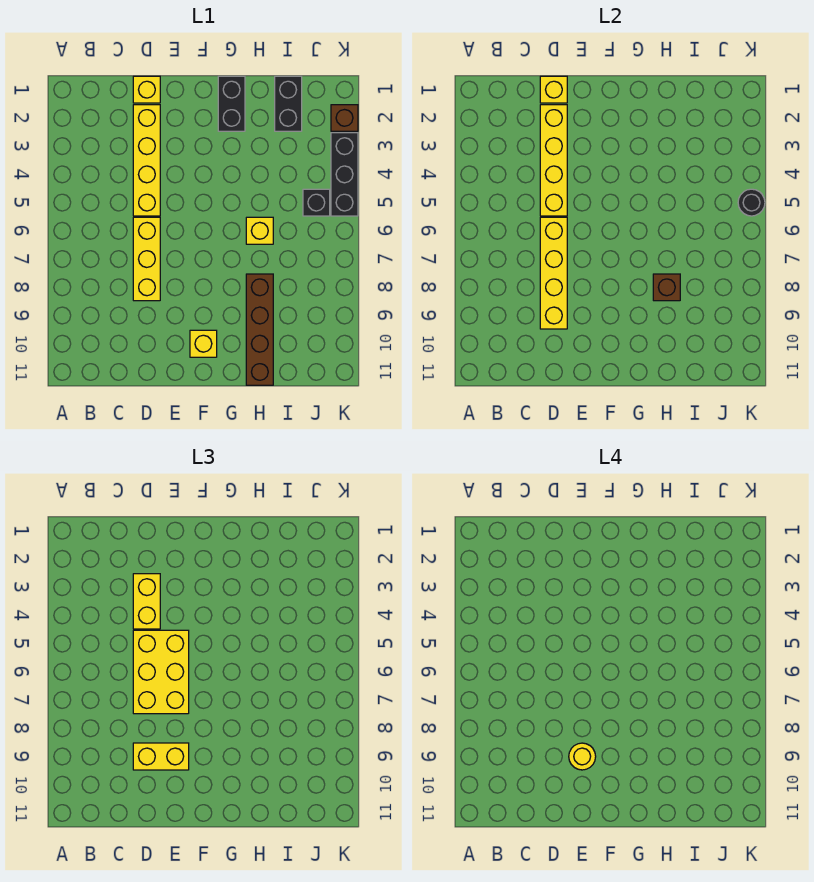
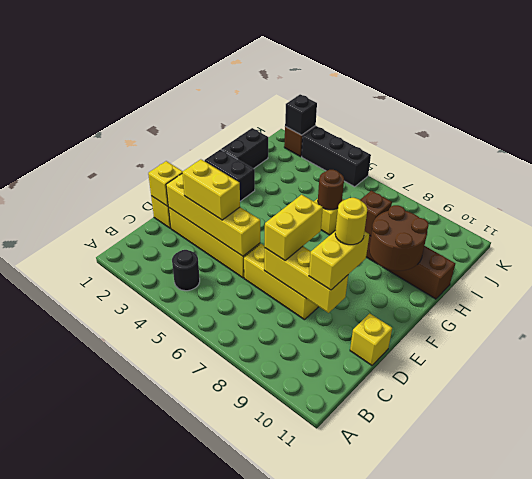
yellow brick D5:E7 level 3 -> yellow brick D7:E7 level 3
yellow brick D6:D9 level 2 -> yellow brick D7:D9 level 2
yellow brick F10 level 1 -> yellow brick D11 level 1
none -> brown round brick G9:H10 level 2
none -> brown round brick H6 level 2
black brick I1:I2 level 1 -> black brick H1:I1 level 1
black brick J5 level 1 -> black brick K2 level 2
black round brick K5 level 2 -> black round brick B4 level 1

